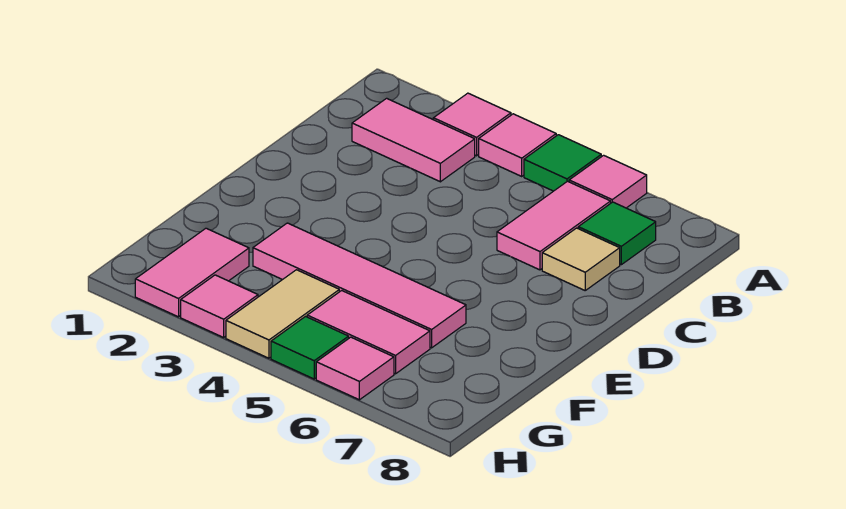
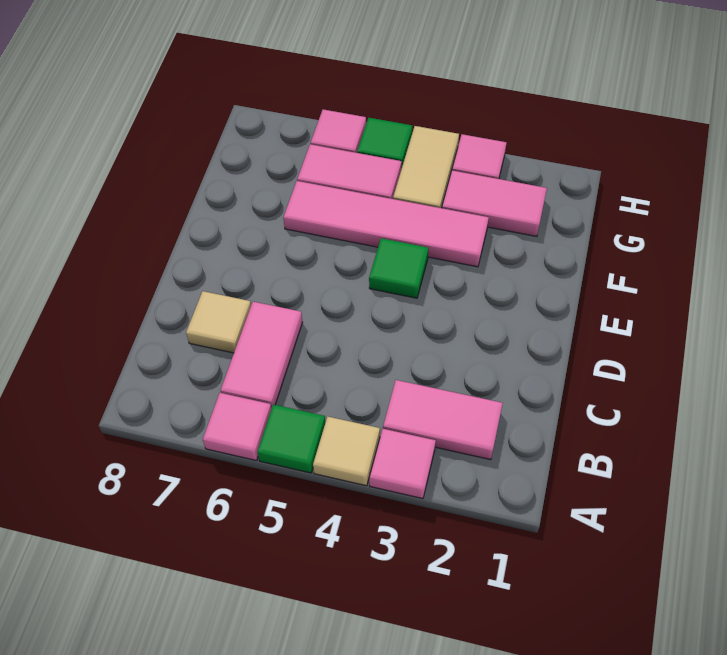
pink tile A4 level 1 -> tan tile A4 level 1
green tile B7 level 1 -> green tile E4 level 1
pink tile G2:H2 level 1 -> pink tile G2:G3 level 1

